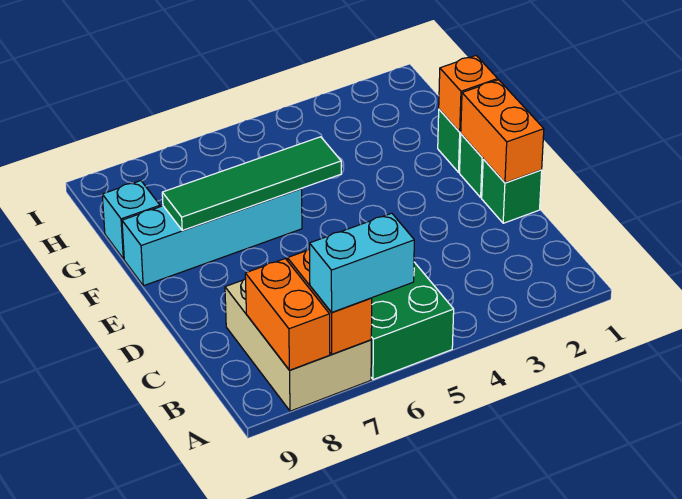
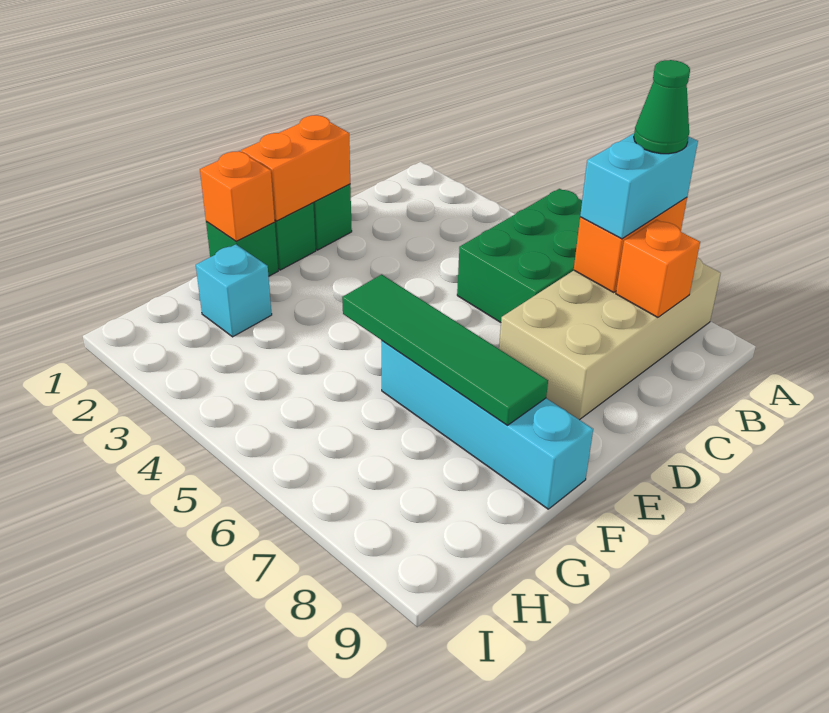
cyan brick A6:A7 level 3 -> cyan brick A7:B7 level 3
tan brick A7:C8 level 1 -> tan brick A7:D8 level 1
none -> green cone A7 level 4
orange brick A8:B8 level 2 -> orange brick B8 level 2
cyan brick G9 level 1 -> cyan brick G2 level 1

